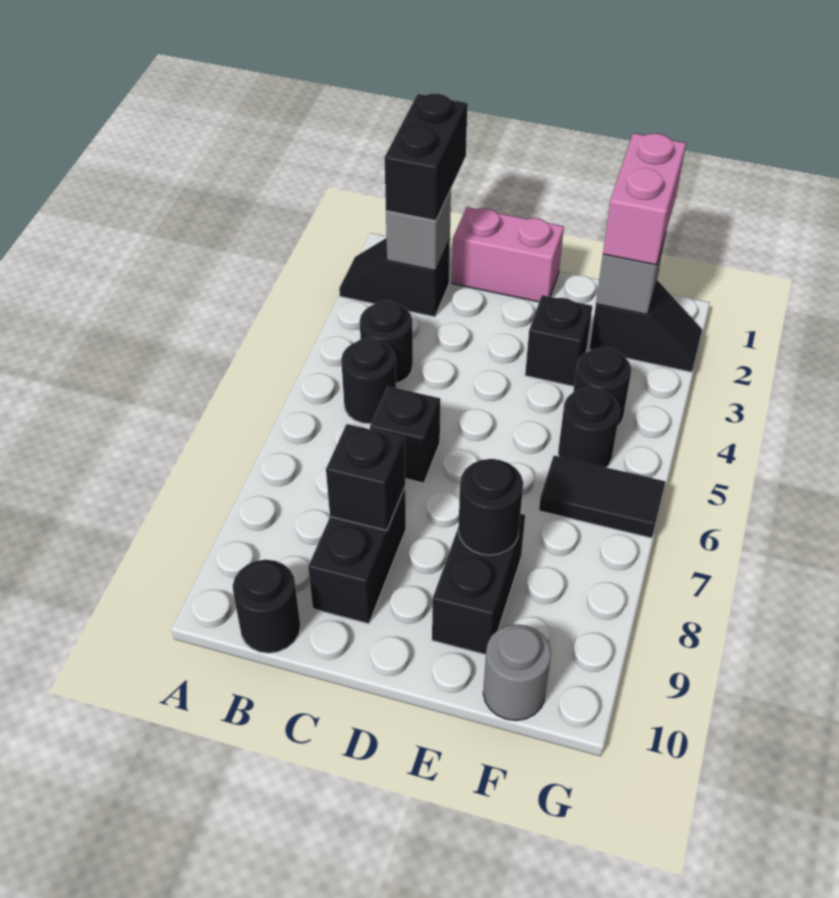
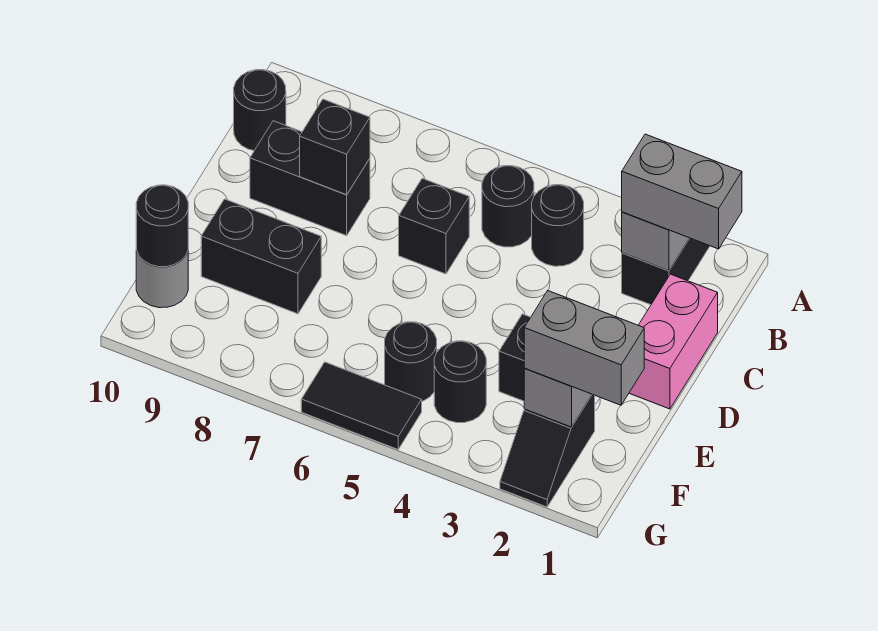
black brick B1:B2 level 3 -> grey brick B1:B2 level 3
black round brick E8 level 2 -> black round brick F10 level 2
pink brick F1:F2 level 3 -> grey brick F1:F2 level 3
black tile F6:G6 level 1 -> black tile G5:G6 level 1

